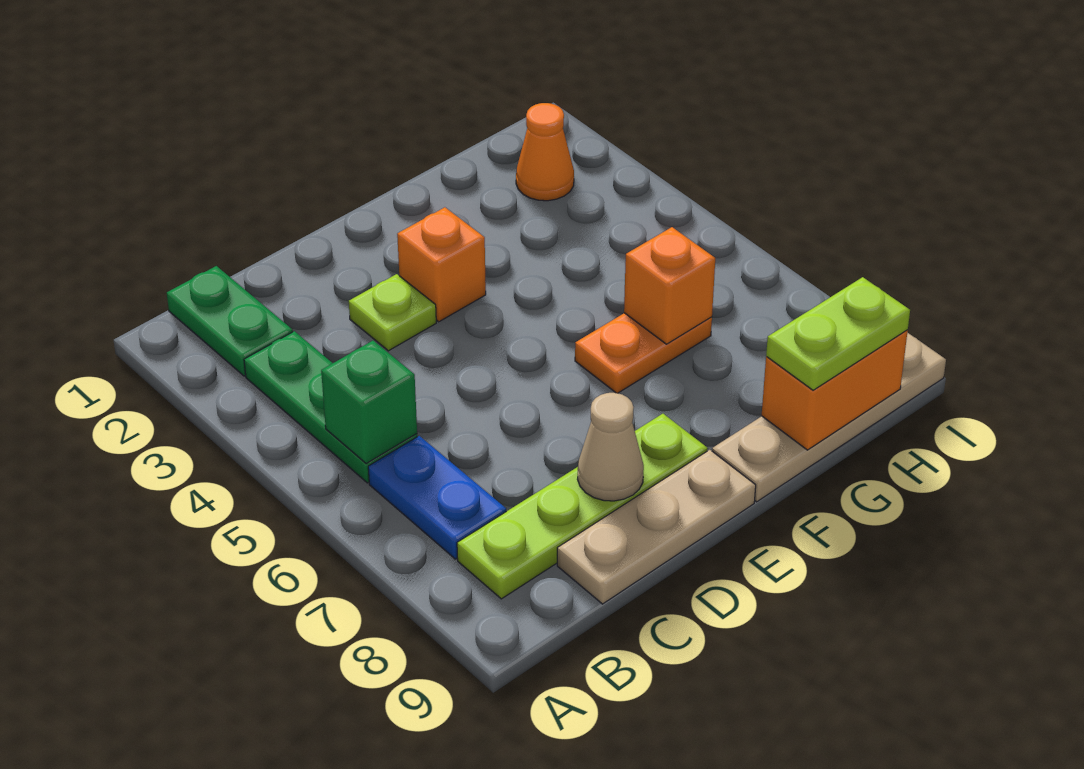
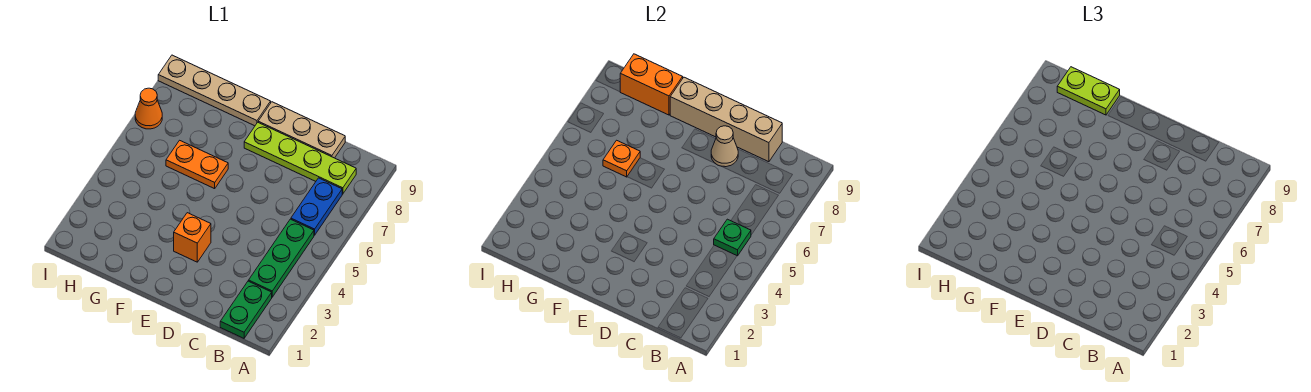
green brick B5 level 2 -> green plate B5 level 2
none -> tan brick C9:F9 level 2
lime plate D3 level 1 -> none
orange brick G6 level 2 -> orange plate G6 level 2
orange cone H2 level 1 -> orange cone I7 level 1

